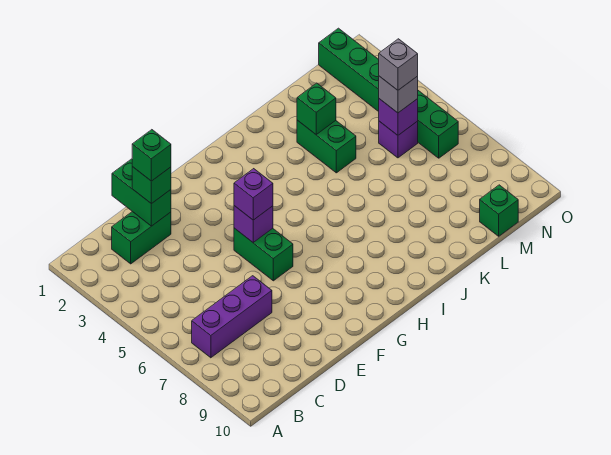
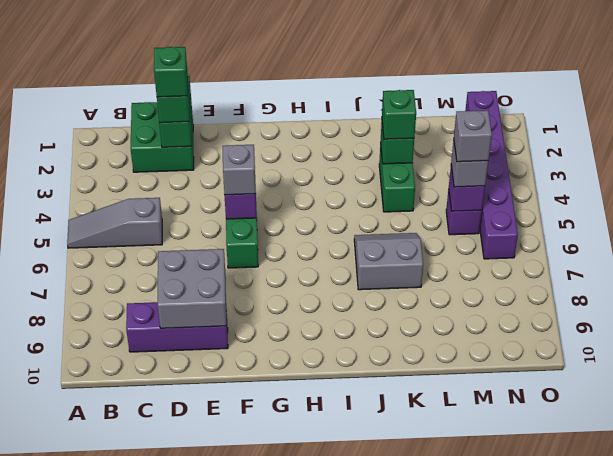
none -> grey slope A5:C5 level 1 top C
purple brick B7:D7 level 1 -> purple brick C9:E9 level 1
green brick C2:D2 level 1 -> green brick C1:D2 level 1
none -> grey brick D8:E9 level 2
purple brick F5 level 3 -> grey brick F5 level 3
none -> grey slope J6:K7 level 1 top 7
green brick M10 level 1 -> green brick K3 level 3
green brick N1:N6 level 1 -> purple brick N1:N6 level 1

